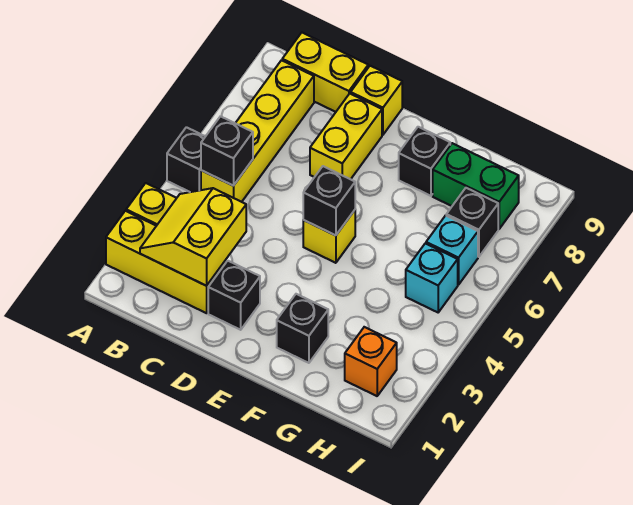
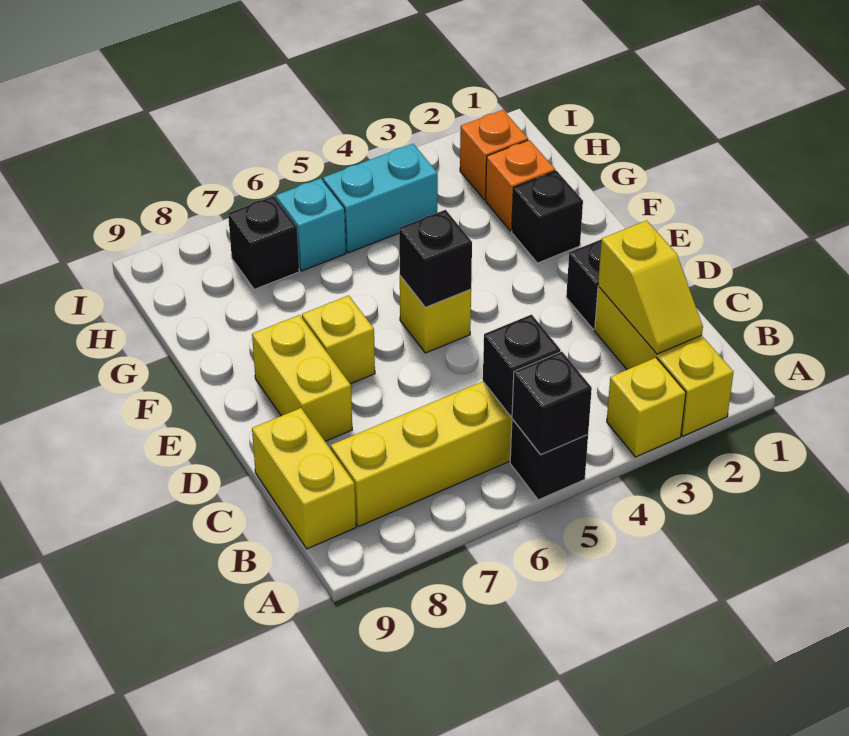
yellow slope B2:C3 level 2 top C -> yellow slope B2:C2 level 2 top C
yellow brick D7:D8 level 1 -> yellow brick D8:E8 level 1
yellow brick D9 level 1 -> yellow brick E7 level 1
black brick F8 level 1 -> black brick A5 level 2
none -> orange brick G2 level 1
green brick G8:H8 level 1 -> none
cyan brick H5 level 1 -> cyan brick H4:H5 level 1

